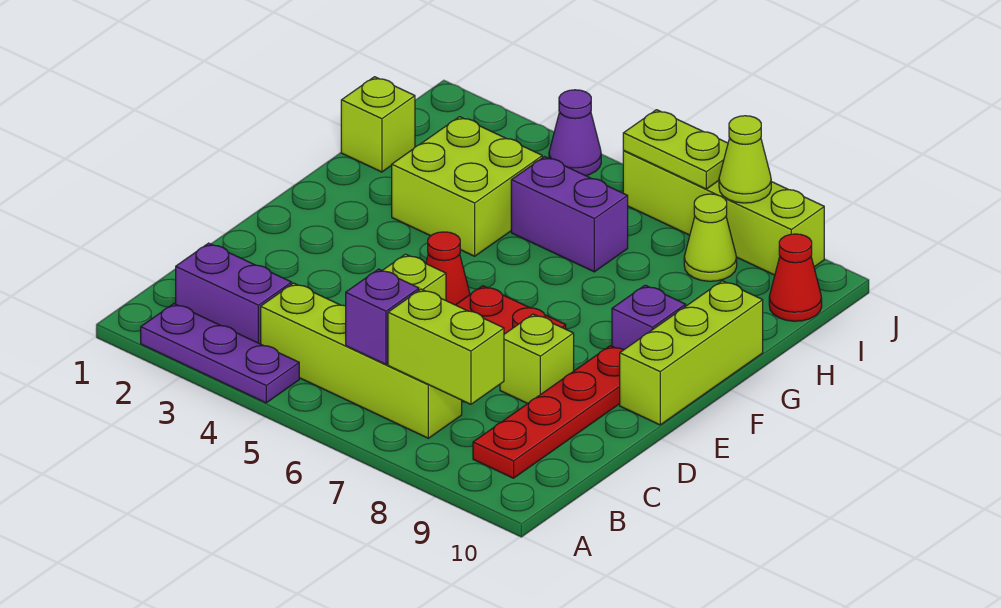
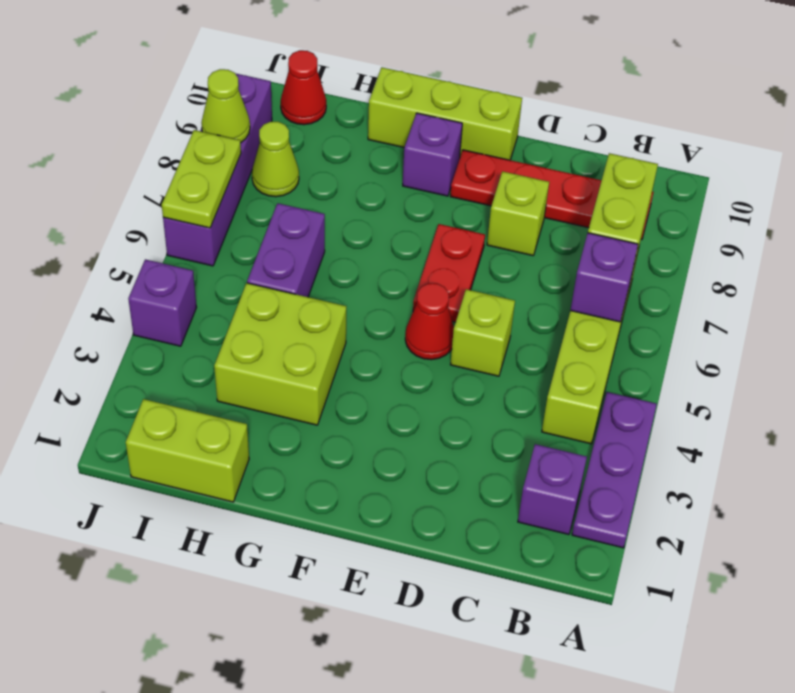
purple brick B2:B3 level 1 -> purple brick B2 level 1
lime brick H1 level 1 -> lime brick H1:I1 level 1
purple cone J4 level 1 -> purple brick J4 level 1
lime brick J6:J9 level 1 -> purple brick J6:J9 level 1

